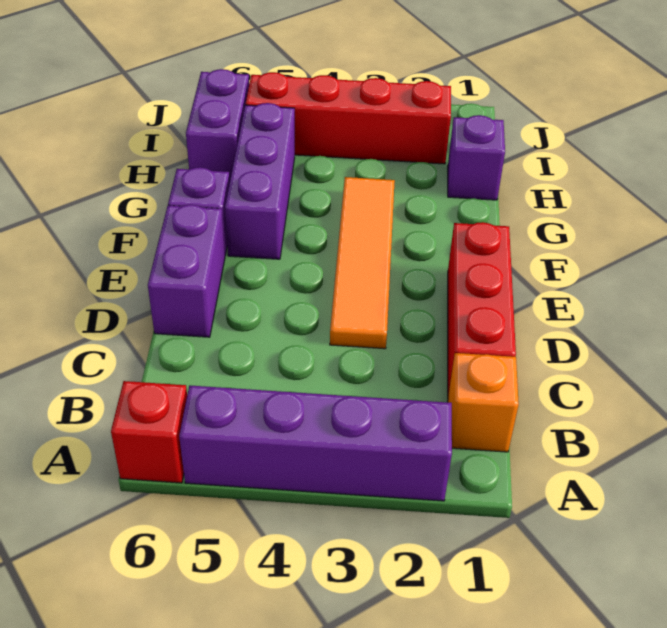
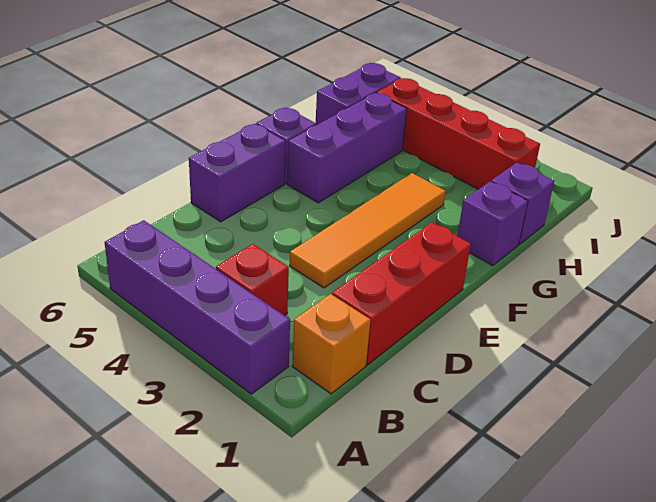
red brick A6 level 1 -> red brick B3 level 1
none -> purple brick G1 level 1

